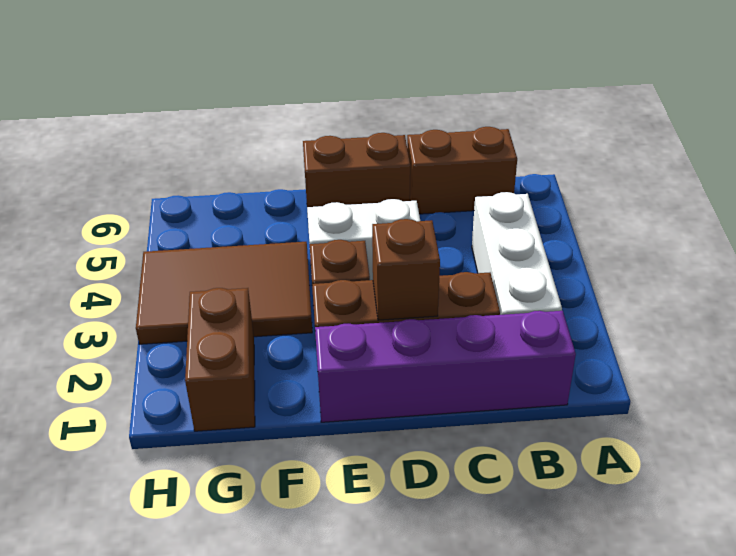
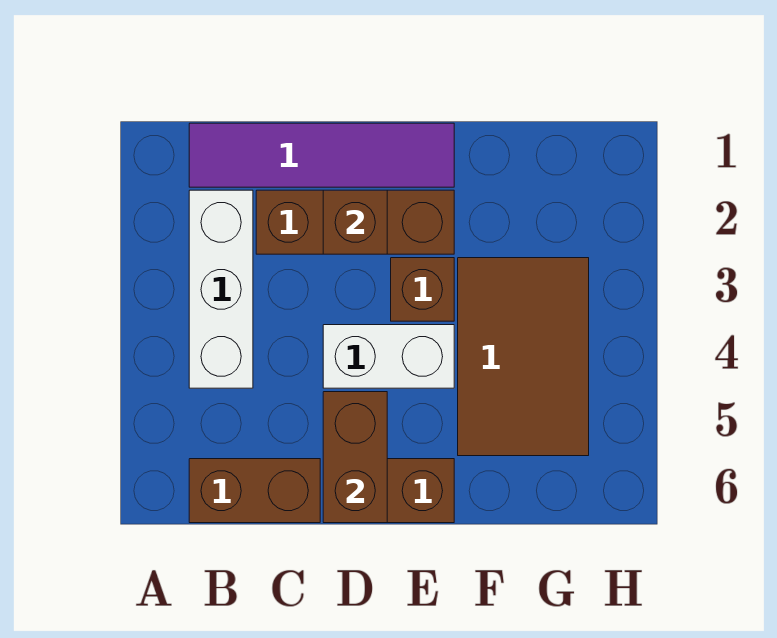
purple brick B1:E1 level 1 -> purple tile B1:E1 level 1
brown tile F3:H4 level 1 -> brown tile F3:G5 level 1
brown brick G1:G2 level 1 -> brown brick D5:D6 level 2

